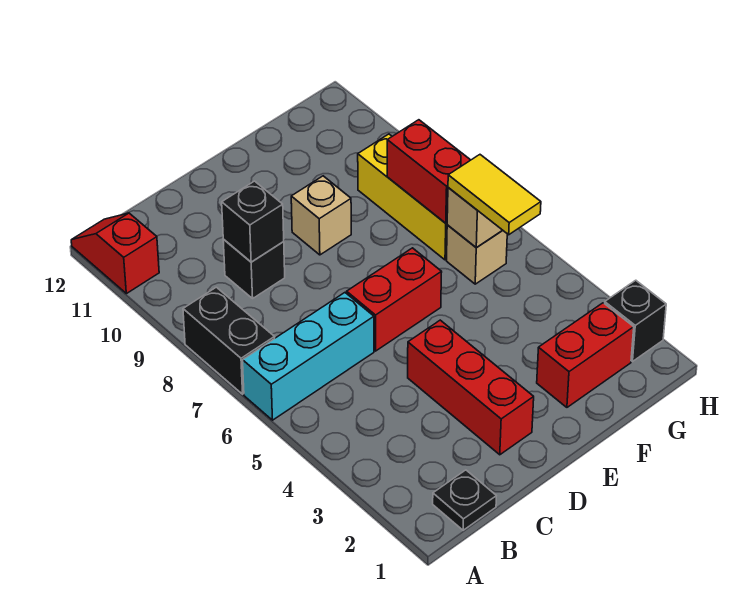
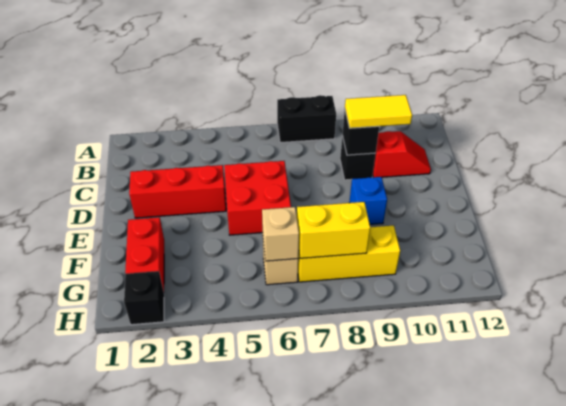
cyan brick A6:C6 level 1 -> none
red slope A11:A12 level 1 top 11 -> red slope C10:C11 level 1 top 10
black plate B1 level 1 -> none
red brick D6:E6 level 1 -> red brick D5:E6 level 1
tan brick E9 level 1 -> blue brick E9 level 1
yellow tile G5:G6 level 3 -> yellow tile C9:C10 level 3
red brick G7:G8 level 2 -> yellow brick G7:G8 level 2

